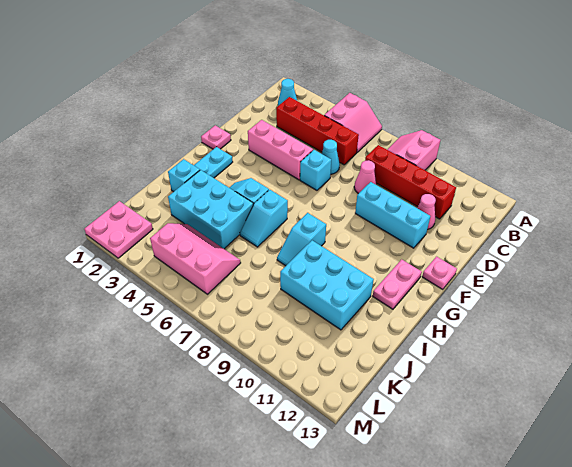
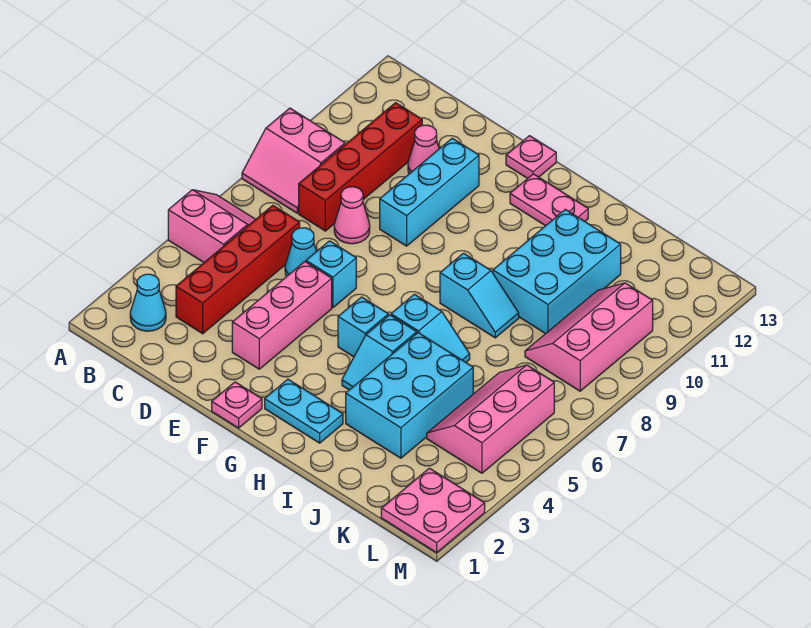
cyan brick I2 level 1 -> cyan brick G5 level 1
none -> pink slope K8:L10 level 1 top L

